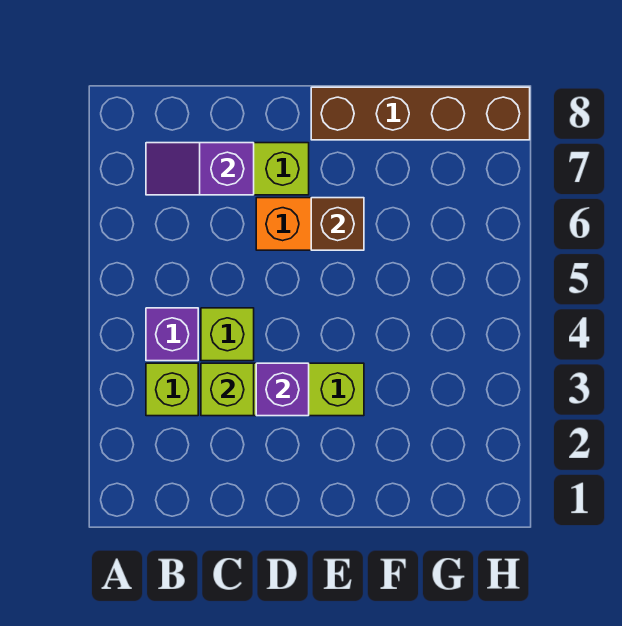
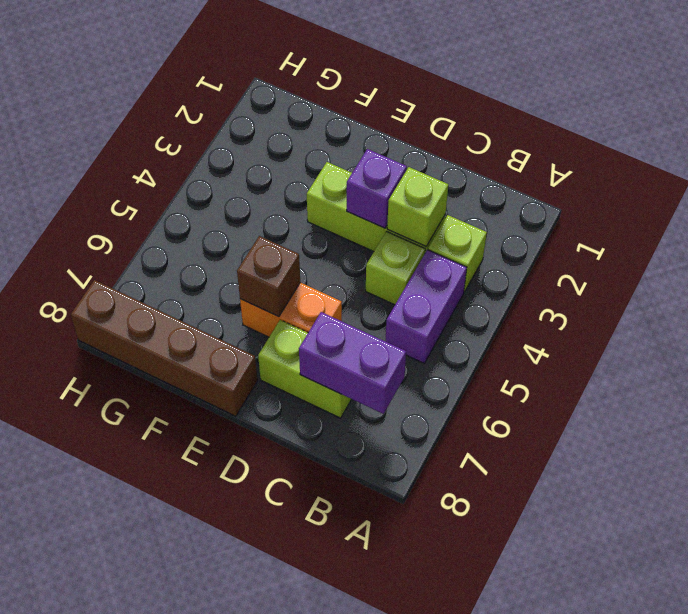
purple brick B4 level 1 -> purple brick B4:B5 level 1
purple slope B7:C7 level 2 top C -> purple brick B7:C7 level 2

